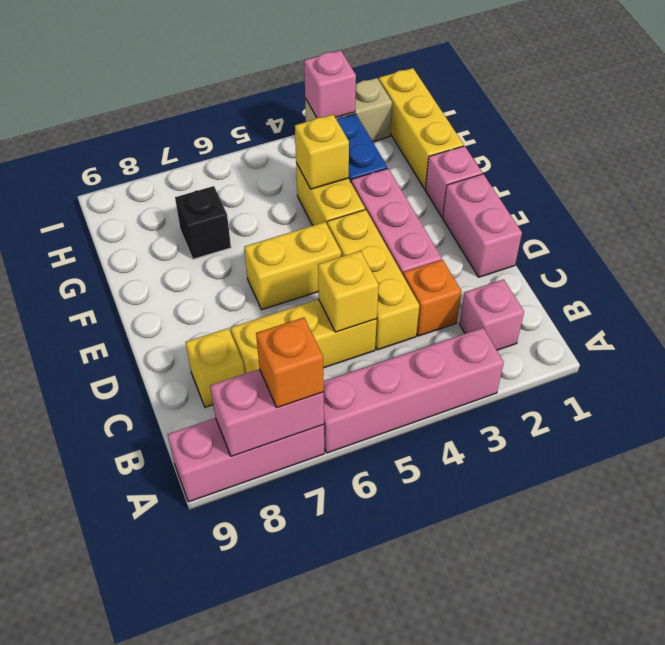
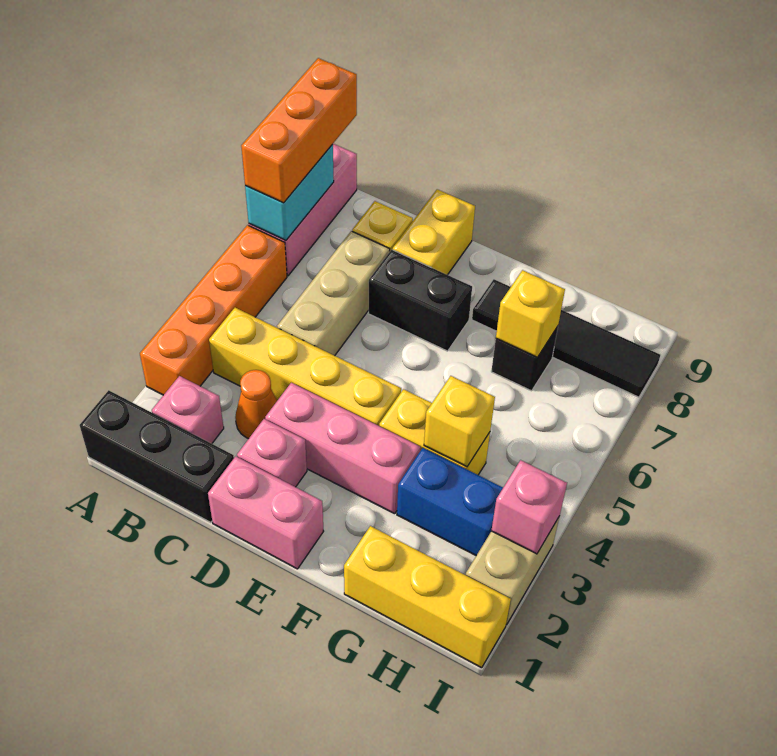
none -> black brick A1:C1 level 1
pink brick A3:A6 level 1 -> orange brick A3:A6 level 1
pink brick A7:A8 level 2 -> cyan brick A7:A8 level 2
orange brick A7 level 3 -> orange brick A7:A9 level 3
orange brick C3 level 1 -> orange cone C3 level 1
yellow brick C4:E4 level 1 -> yellow brick B4:E4 level 1
yellow brick C5:C7 level 1 -> tan brick C5:C7 level 1
yellow brick C5 level 2 -> yellow brick G7 level 2
none -> black brick D7:E7 level 1
yellow brick E5:E6 level 1 -> yellow brick D8:D9 level 1
pink brick F1 level 1 -> pink brick D2 level 1
none -> black tile F8:I8 level 1

